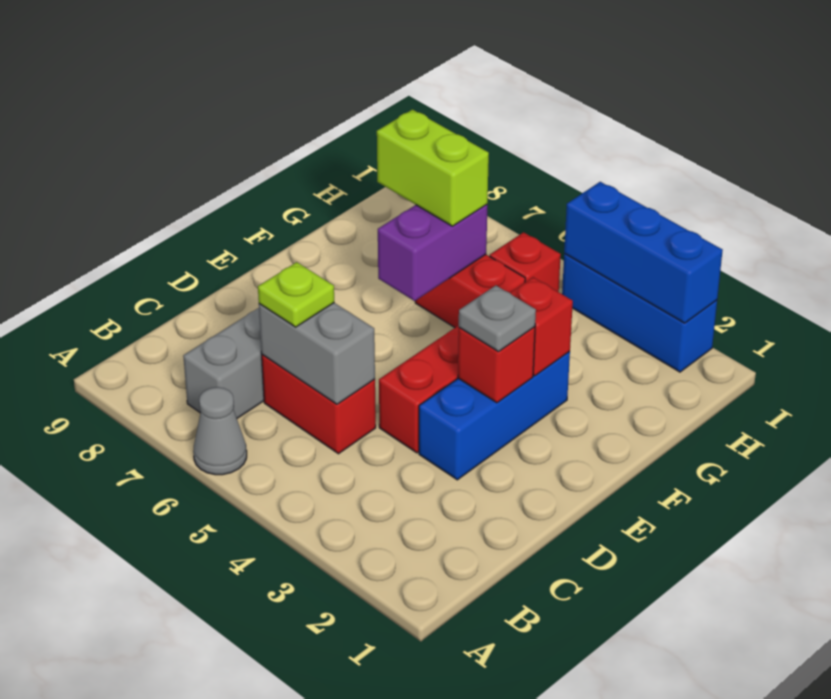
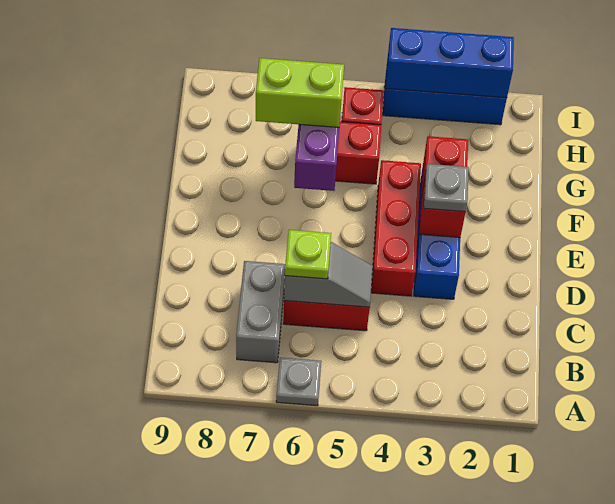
grey cone A6 level 1 -> grey plate A6 level 1
grey brick C5:C6 level 2 -> grey slope C5:C6 level 2 top 6

